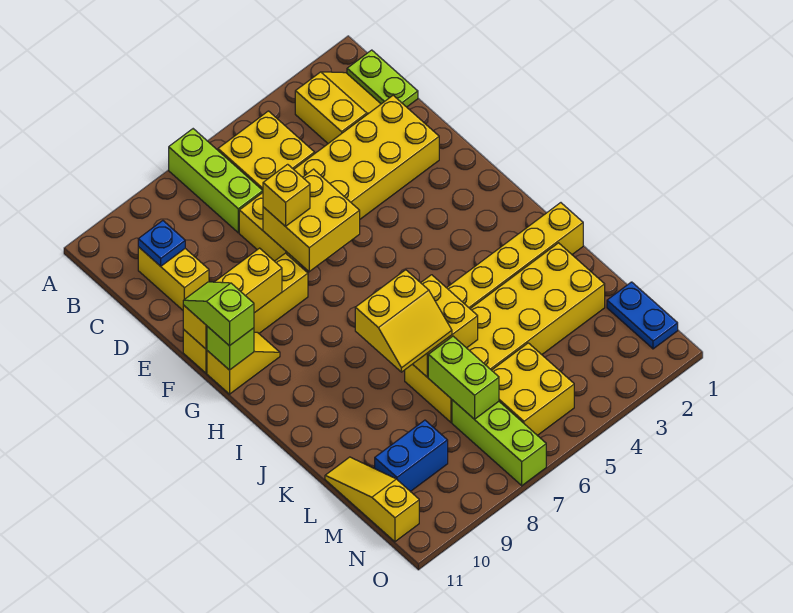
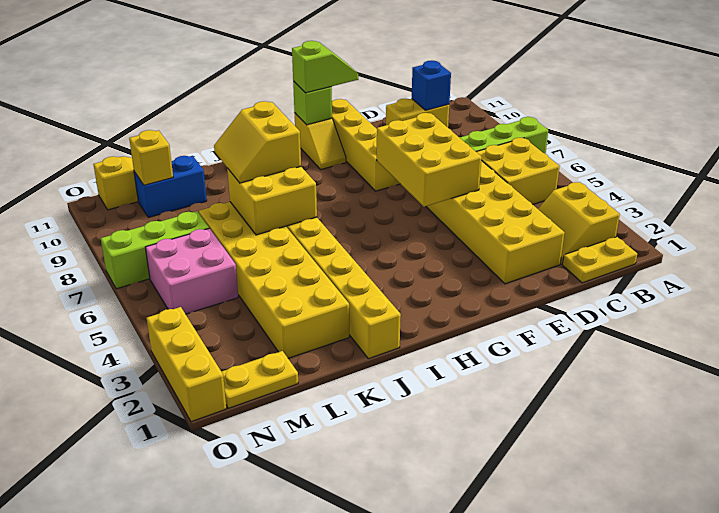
lime plate B1:C1 level 1 -> yellow plate B1:C1 level 1
yellow slope B2:C3 level 1 top 3 -> yellow slope B2:C3 level 1 top B
blue plate C10 level 2 -> blue brick C10 level 2
yellow brick E6:F7 level 2 -> yellow brick E5:F7 level 2
yellow brick E7 level 3 -> yellow brick M10 level 2
yellow brick F9:F11 level 2 -> yellow brick O1:O3 level 1
lime brick L7:M7 level 2 -> none
blue plate M1:N1 level 1 -> yellow plate M1:N1 level 1
yellow brick M5:N6 level 1 -> pink brick M5:N6 level 1
blue brick M9:M10 level 1 -> blue brick L10:M10 level 1

